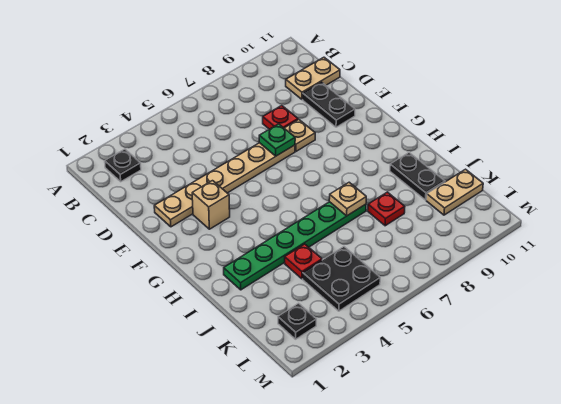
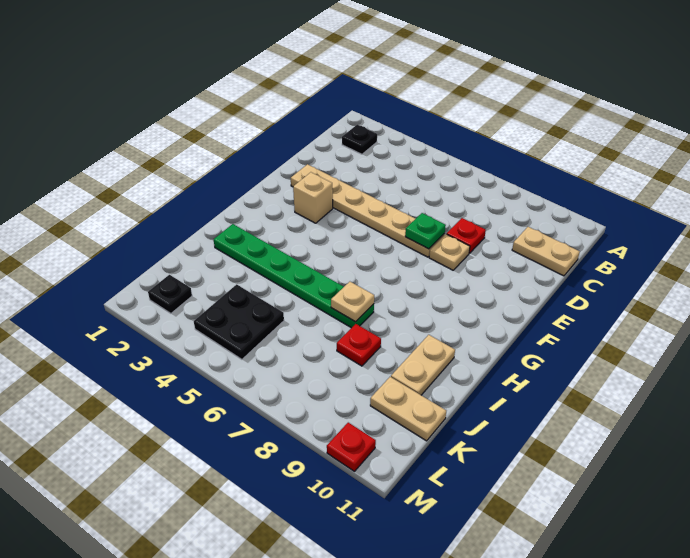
black plate D10:E10 level 1 -> none
black plate I10:J10 level 1 -> tan plate I10:J10 level 1
red plate J4 level 1 -> red plate M10 level 1

